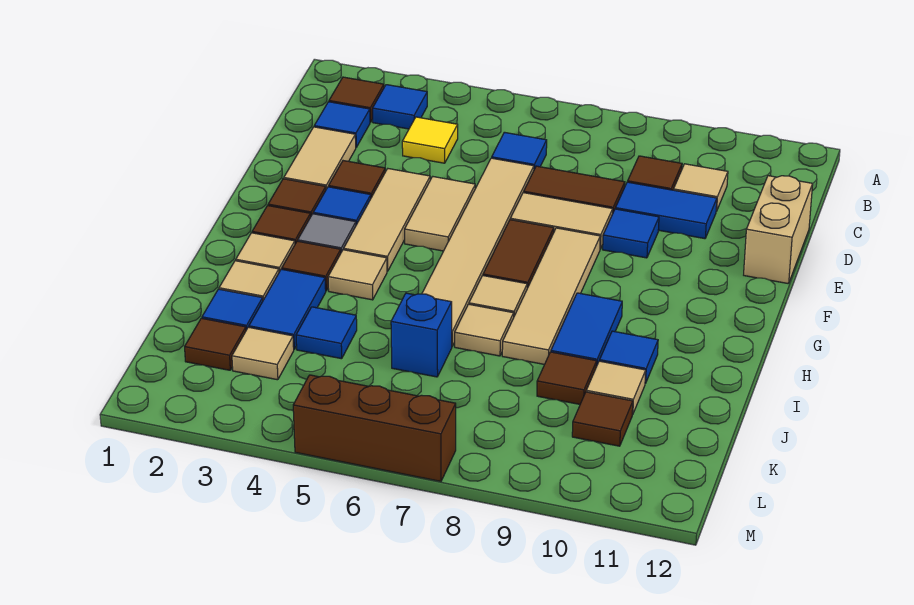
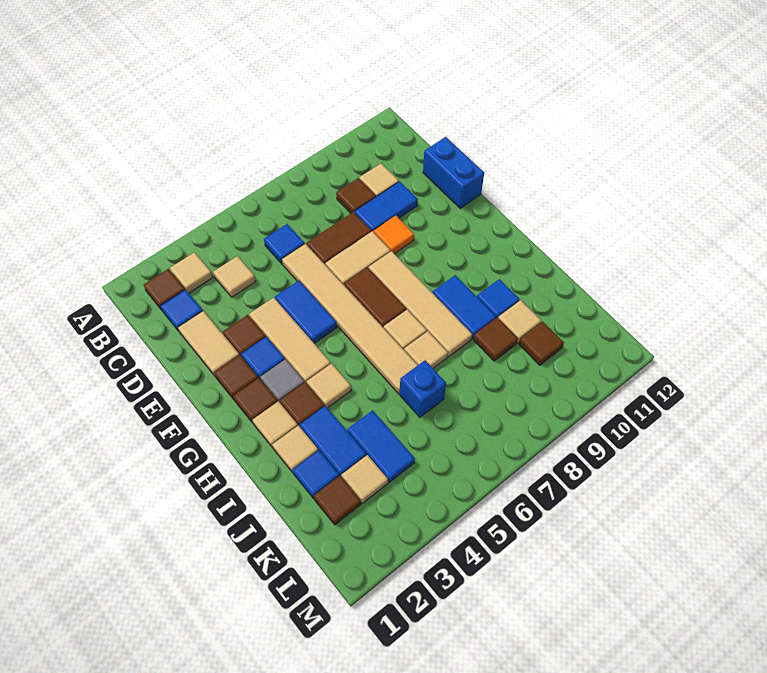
blue tile B3 level 1 -> tan tile B3 level 1
yellow tile C4 level 1 -> tan tile C4 level 1
tan brick D12:E12 level 1 -> blue brick D12:E12 level 1
tan tile E5:F5 level 1 -> blue tile E5:F5 level 1
blue tile E9 level 1 -> orange tile E9 level 1
blue tile J4 level 1 -> blue tile J4:K4 level 1
brown brick M5:M7 level 1 -> none

